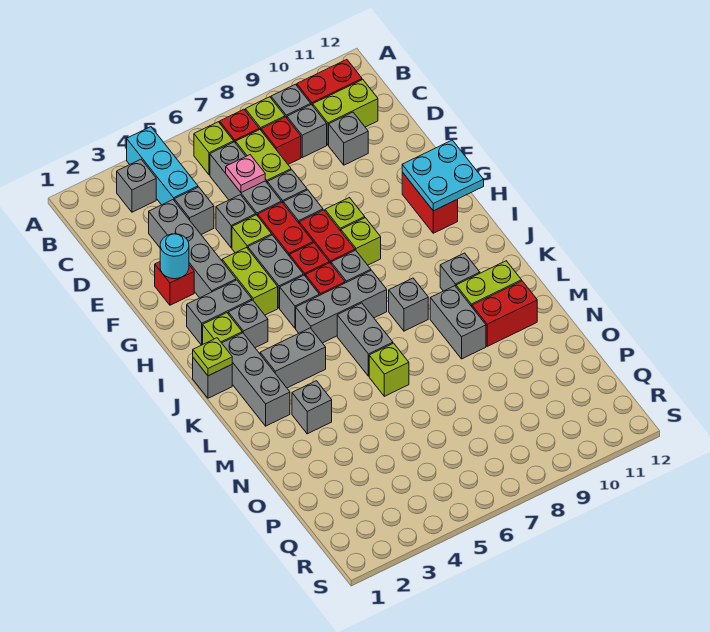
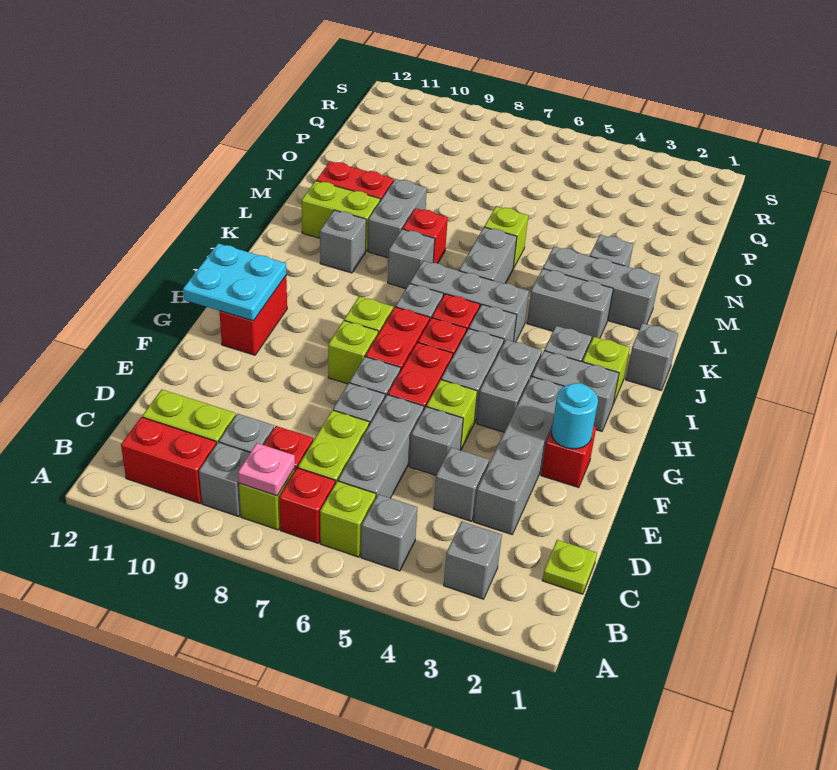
cyan brick A4:C4 level 1 -> none
pink plate D6 level 2 -> pink plate B8 level 2
grey brick D10 level 1 -> grey brick B5 level 1
lime brick G4:H4 level 1 -> grey brick G4:H4 level 1
lime plate J1 level 2 -> lime plate C1 level 1
grey brick J2:L2 level 1 -> grey brick L2:L4 level 1
none -> red brick L8 level 1

